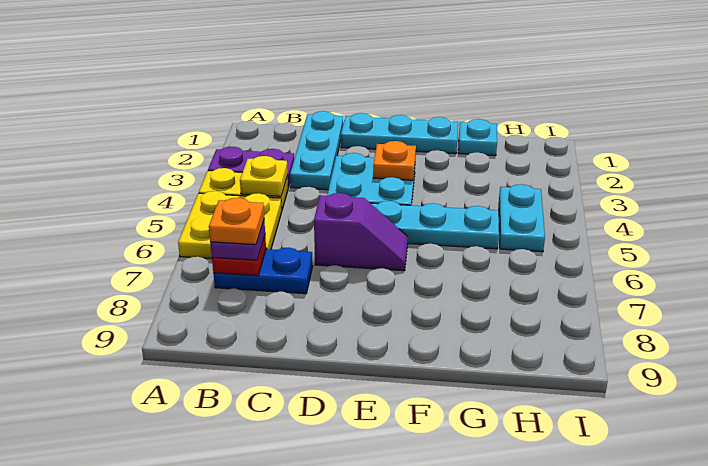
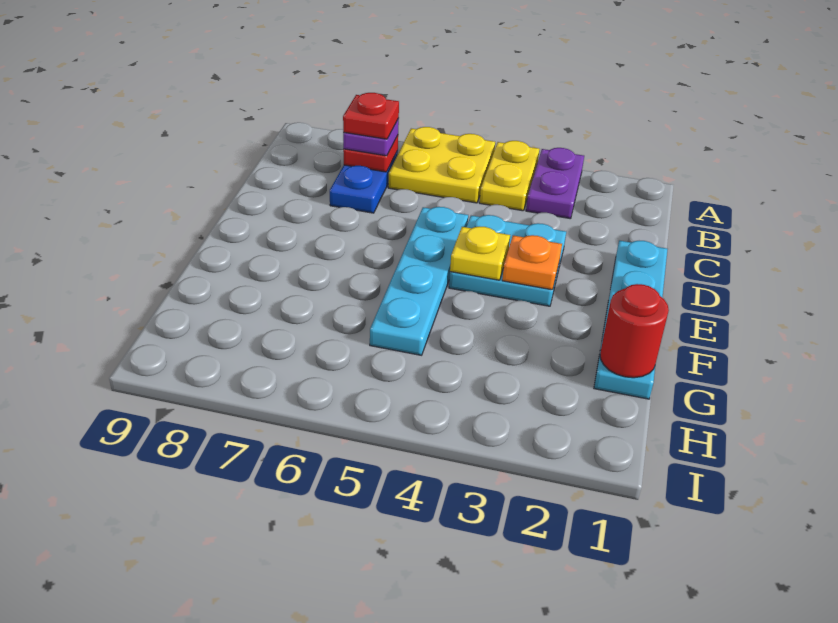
yellow plate B4 level 2 -> yellow plate E4 level 2
orange plate B7 level 4 -> red plate B7 level 4
cyan plate C1:C3 level 1 -> none
purple slope D6:E6 level 1 top D -> none
none -> red round brick G1 level 2
cyan plate H4:H5 level 1 -> none

